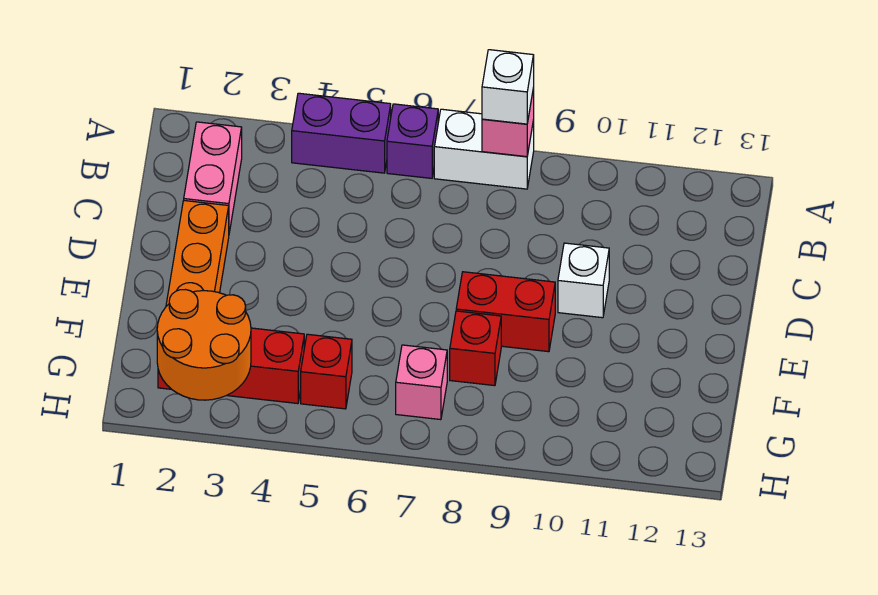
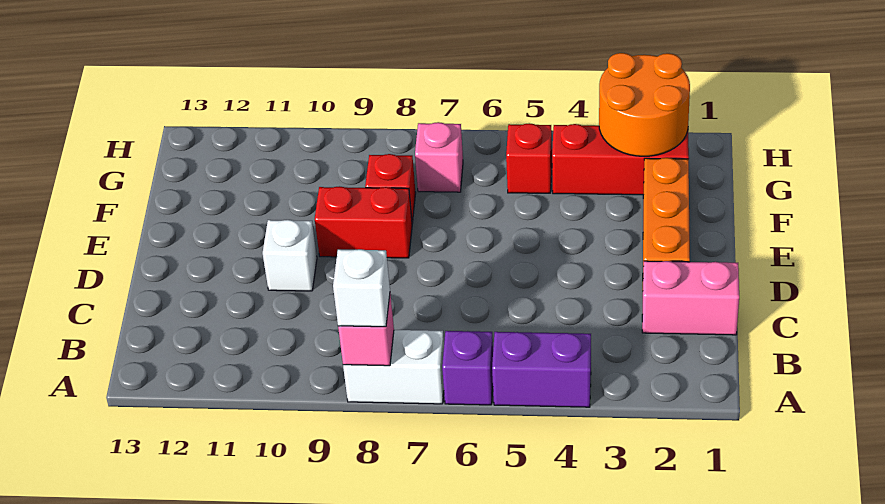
pink brick B2:C2 level 1 -> pink brick C1:C2 level 1

